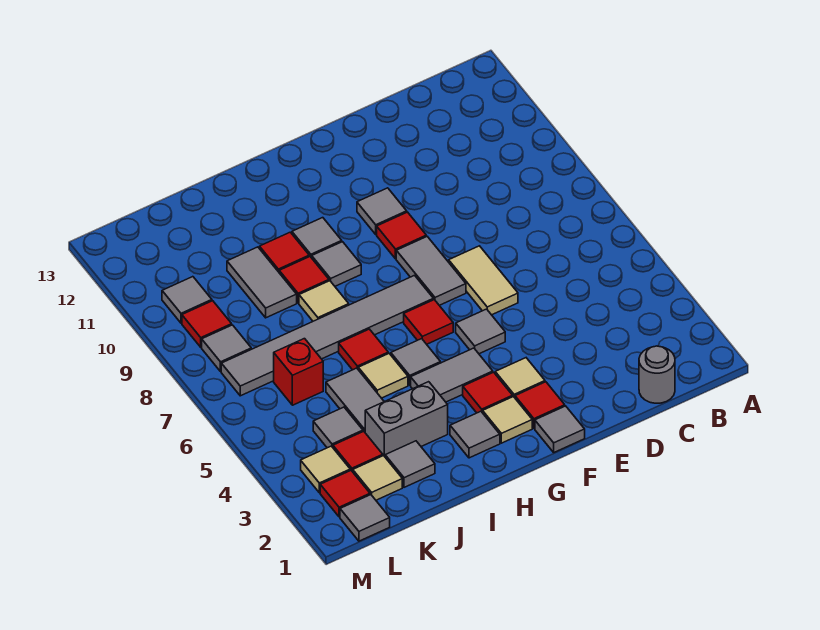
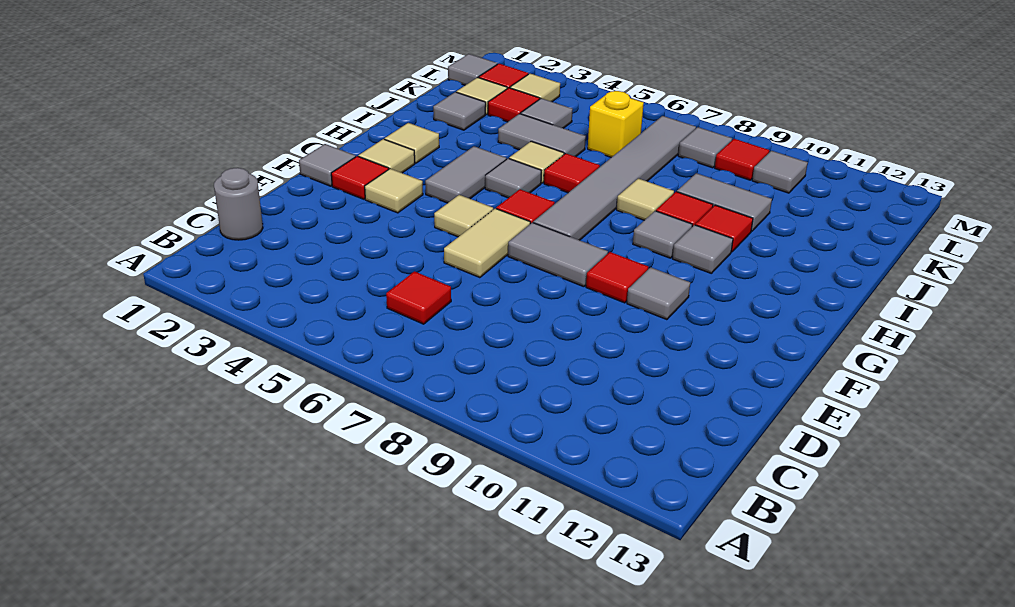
tan tile E6:E7 level 1 -> tan tile E6:F6 level 1
grey tile F5 level 1 -> tan tile F5 level 1
red tile G3 level 1 -> red tile C6 level 1
grey tile H2 level 1 -> tan tile H2 level 1
grey brick I3:J3 level 1 -> none
red brick K6 level 1 -> yellow brick K6 level 1

